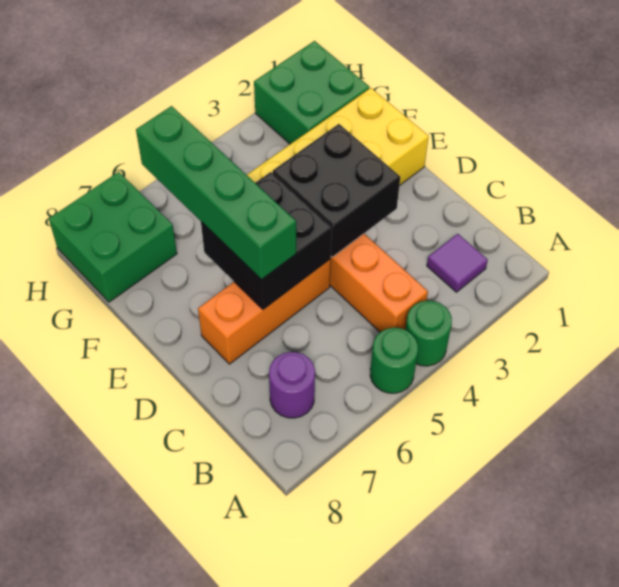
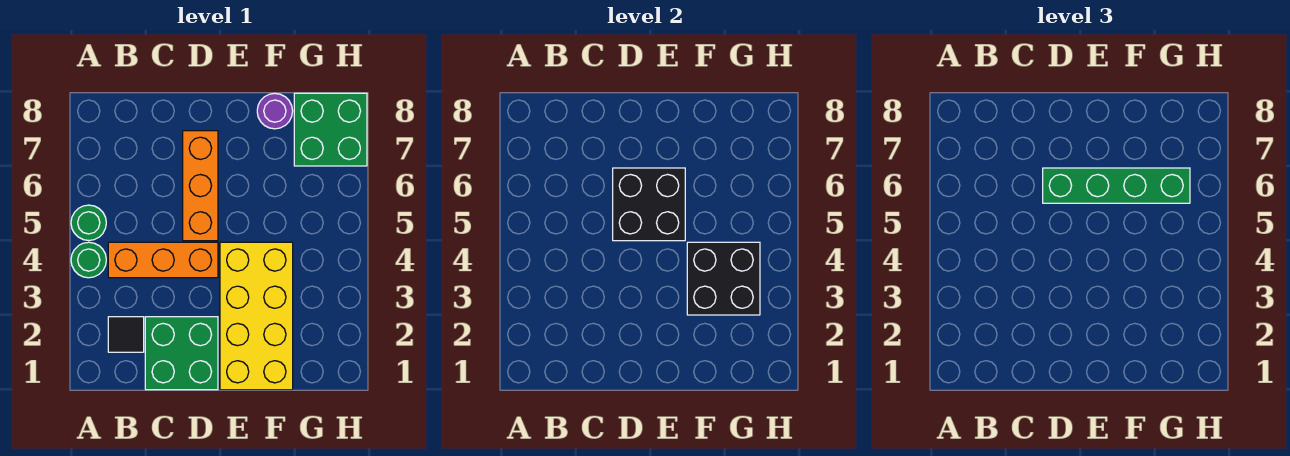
purple tile B2 level 1 -> black tile B2 level 1
purple round brick B7 level 1 -> purple round brick F8 level 1
black brick D3:E4 level 2 -> black brick F3:G4 level 2
green brick G1:H2 level 1 -> green brick C1:D2 level 1

